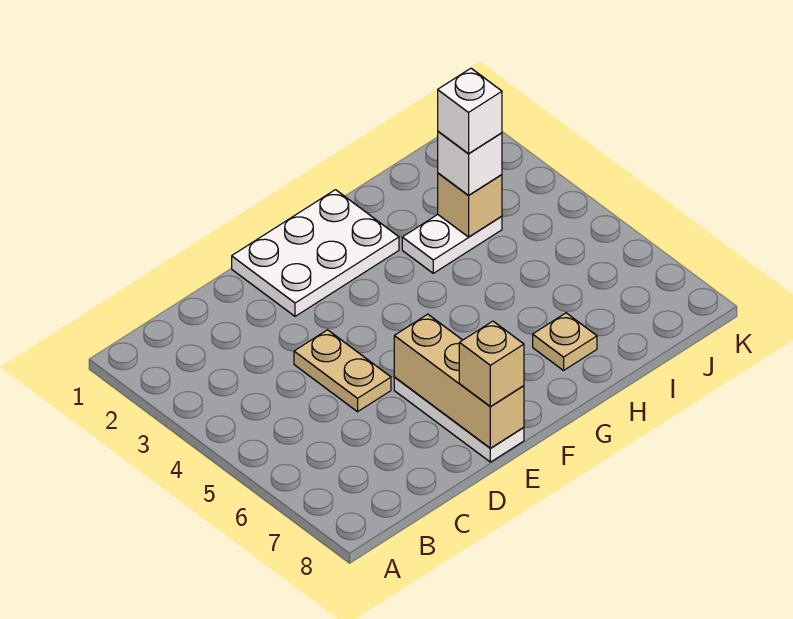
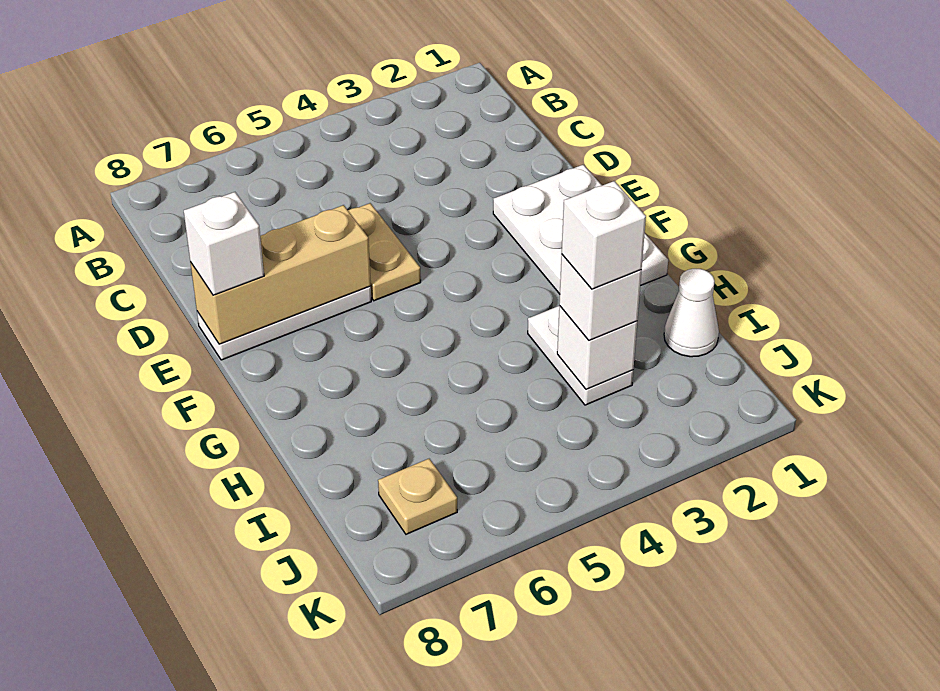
tan plate D4:D5 level 1 -> tan plate D5:E5 level 1
tan brick E8 level 3 -> white brick E8 level 3
tan plate H7 level 1 -> tan plate J7 level 1
none -> white cone I1 level 1
tan brick I3 level 2 -> white brick I3 level 2

